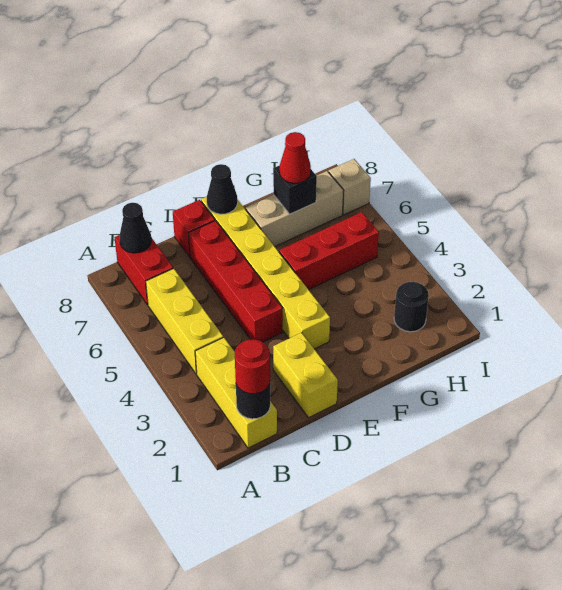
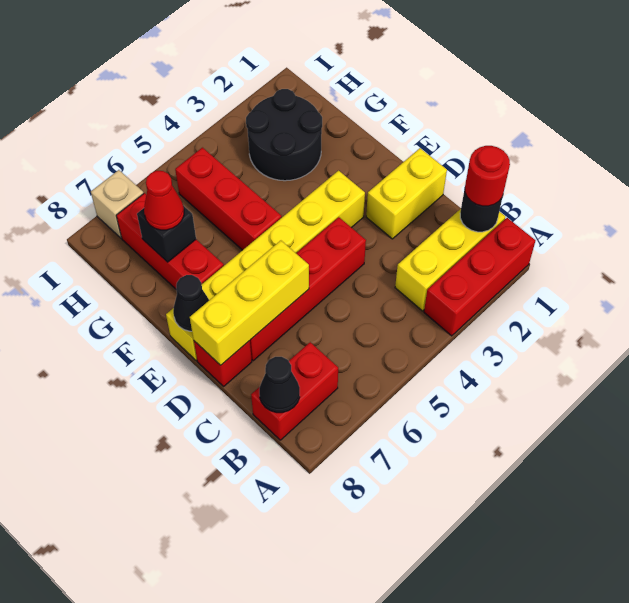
none -> red brick A1:A3 level 1
yellow brick B4:B6 level 1 -> yellow brick D6:D8 level 2
tan brick F7:H7 level 1 -> red brick F7:H7 level 1
black round brick H2 level 1 -> black round brick G2:H3 level 1

